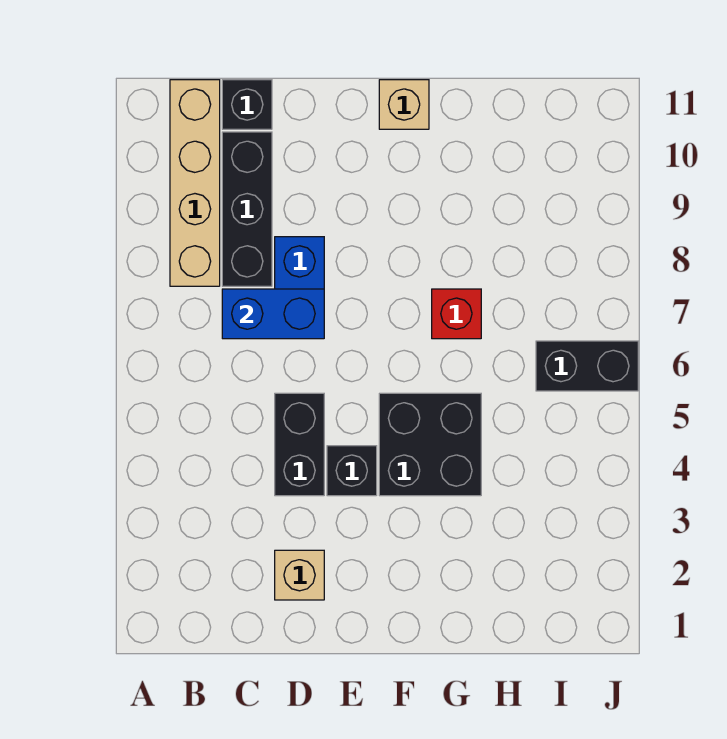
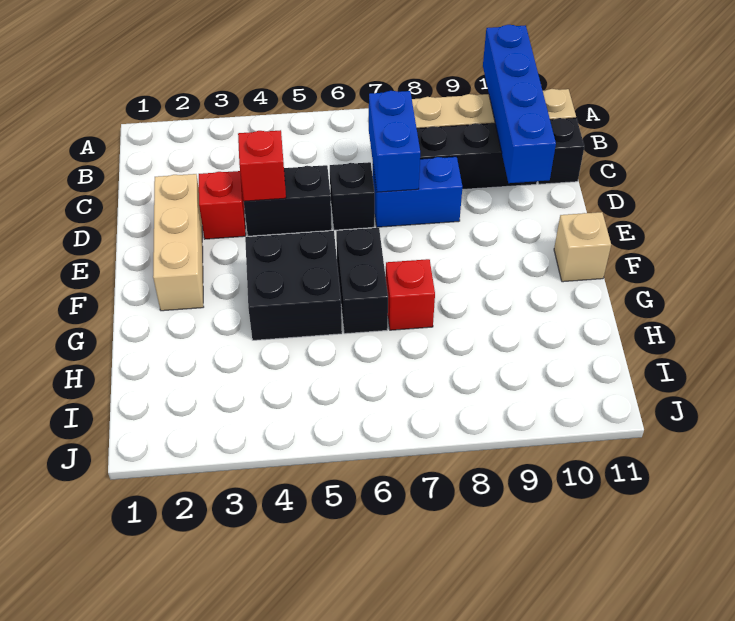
none -> blue brick A10:D10 level 2
tan brick D2 level 1 -> tan brick D2:F2 level 1
none -> red brick D3 level 1
none -> red brick D4 level 2
black brick E4 level 1 -> black brick D6 level 1
black brick I6:J6 level 1 -> black brick F6:G6 level 1

